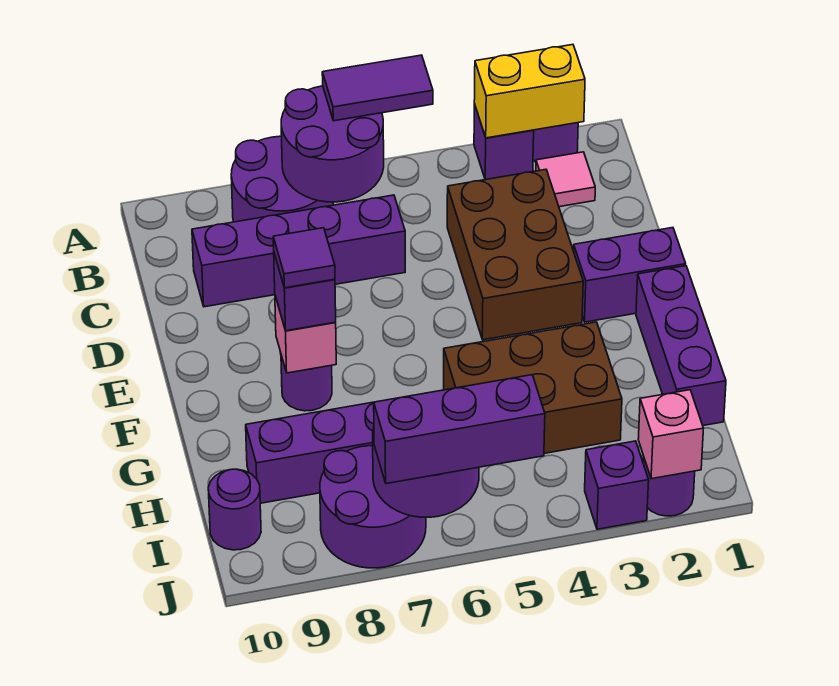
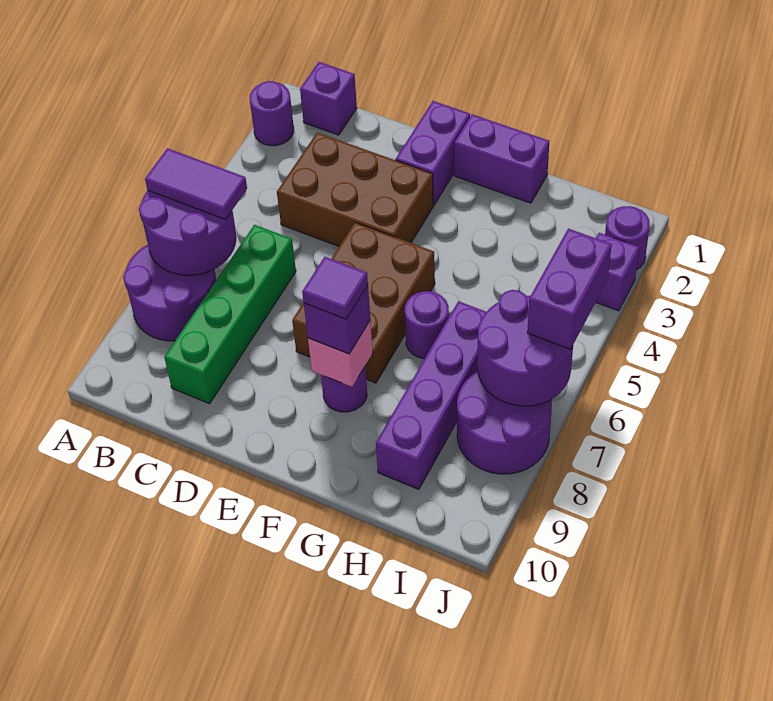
yellow brick A2:A3 level 2 -> none
purple brick A3 level 1 -> purple brick B1 level 1
purple tile A5:A6 level 3 -> purple tile A6:B6 level 3
pink tile B2 level 1 -> none
purple brick C6:C9 level 1 -> green brick C6:C9 level 1
purple brick F1:H1 level 1 -> purple brick F1:G1 level 1
brown brick G3:H5 level 1 -> brown brick E5:F7 level 1
purple round brick I10 level 1 -> purple round brick G6 level 1
pink brick J2 level 2 -> none
purple brick J5:J7 level 3 -> purple brick J5:J6 level 3

